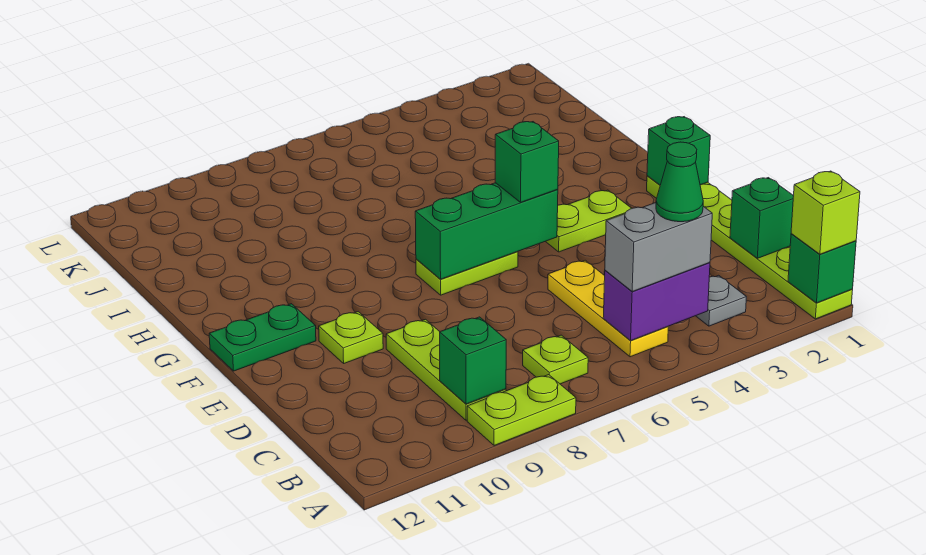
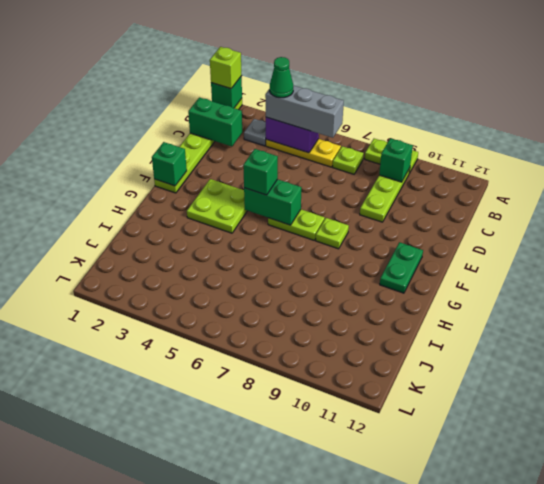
grey brick B4:B5 level 3 -> grey brick B4:B6 level 3
yellow plate B5:D5 level 1 -> yellow plate B4:B6 level 1
green brick C1 level 2 -> green brick C1:C2 level 2
lime plate E10 level 1 -> lime plate F8 level 1
lime plate F3:F4 level 1 -> lime plate F3:G4 level 1
green brick F5:F7 level 2 -> green brick F5:F6 level 2
green plate F11:F12 level 1 -> green plate F11:G11 level 1

